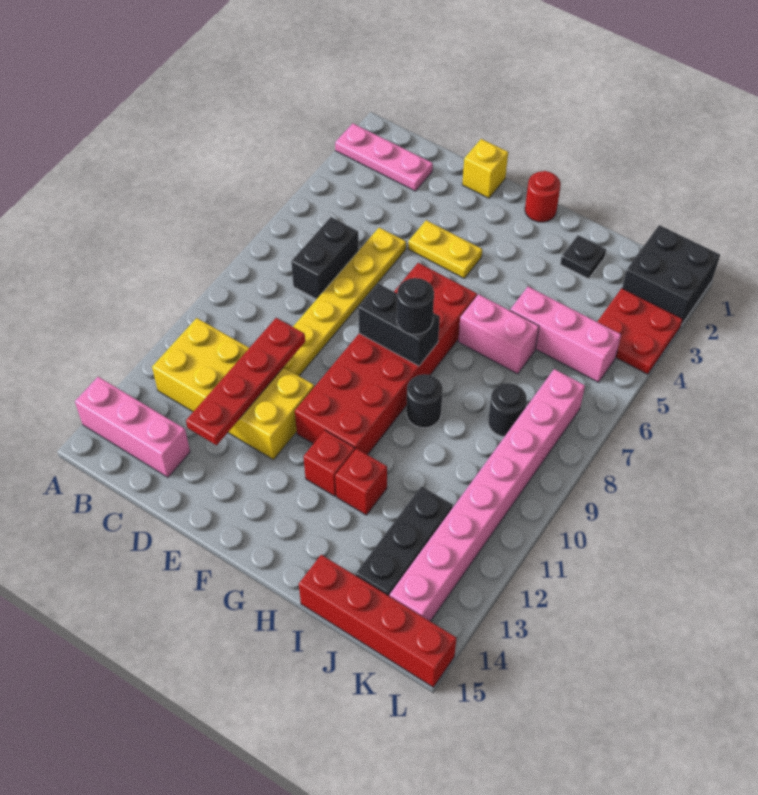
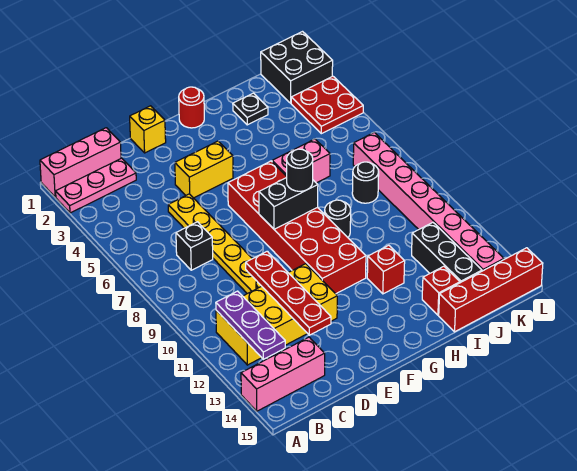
none -> purple plate B11:B13 level 2
black brick C6:C7 level 1 -> black brick C7 level 1
yellow plate E4:F4 level 1 -> yellow brick E4:F4 level 1
red brick G12 level 1 -> red brick I14 level 1
pink brick I5:K5 level 1 -> pink brick A1:C1 level 1

